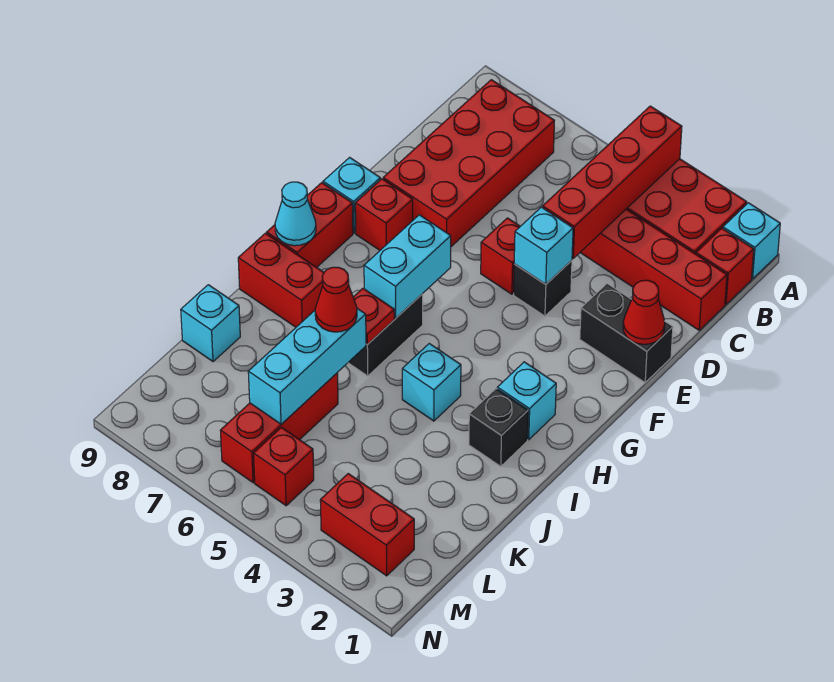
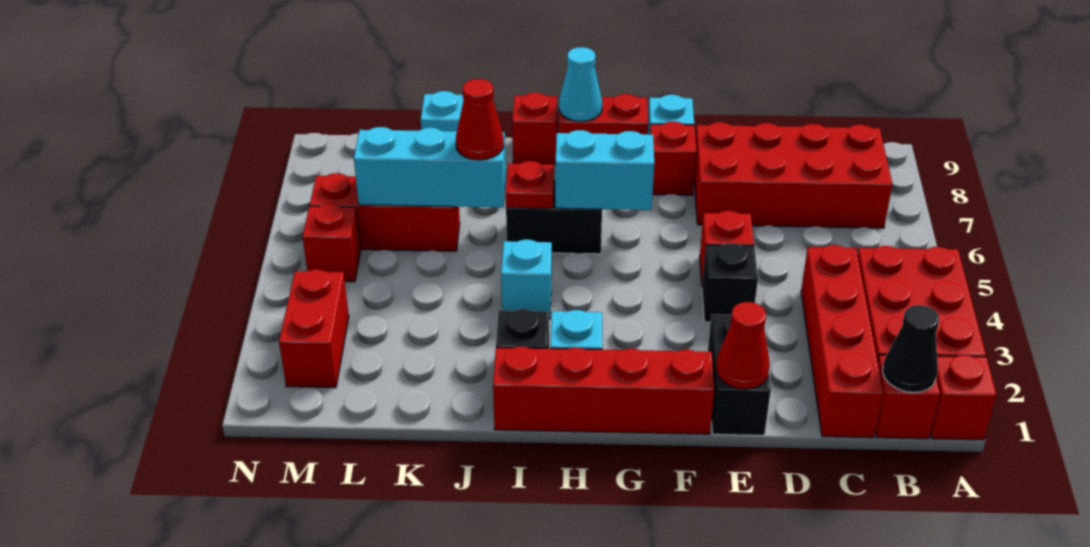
cyan brick A1 level 1 -> red brick A1 level 1
red brick A4:D4 level 2 -> red brick F1:I1 level 1
none -> black cone B1 level 2
cyan brick E4 level 2 -> none
red brick I8:I9 level 1 -> red brick I9 level 1

